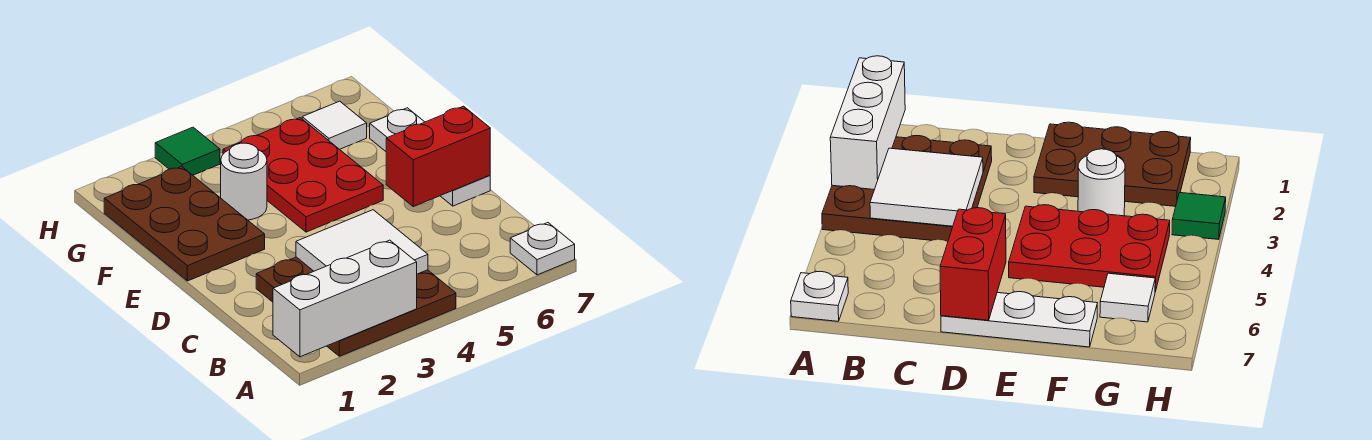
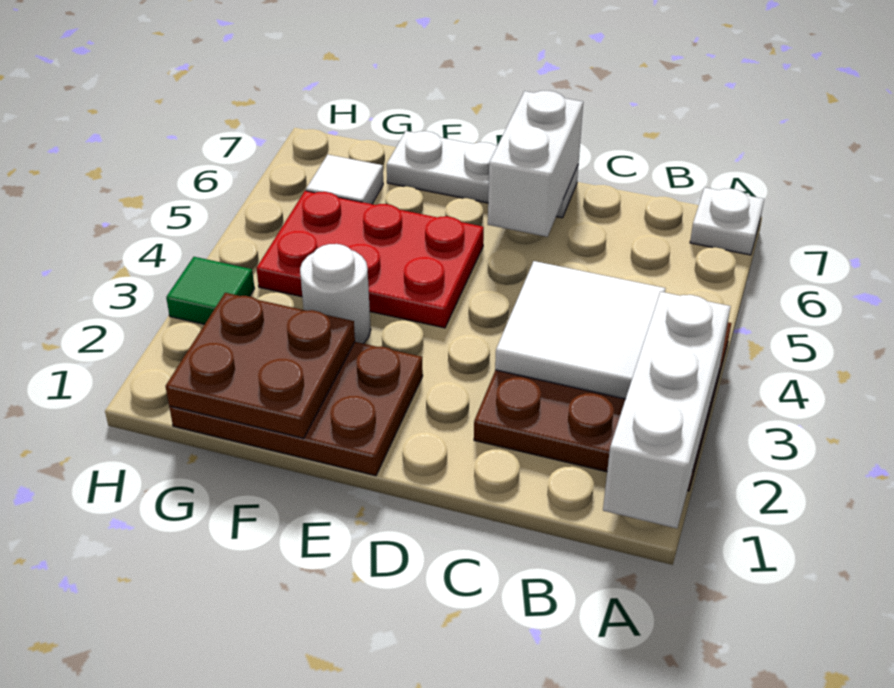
red brick D6:D7 level 2 -> white brick D6:D7 level 2
none -> brown plate F1:G2 level 2

